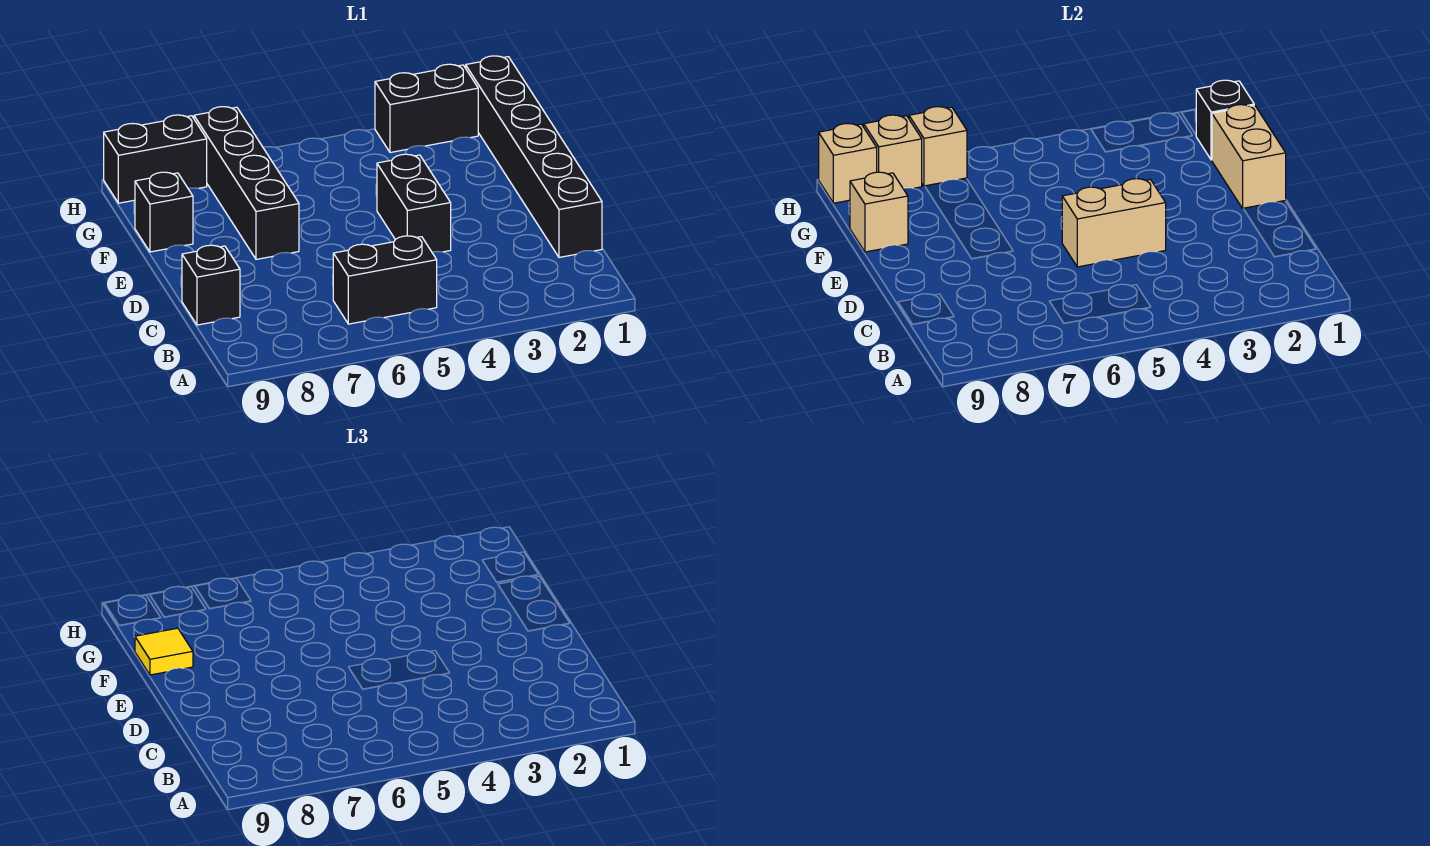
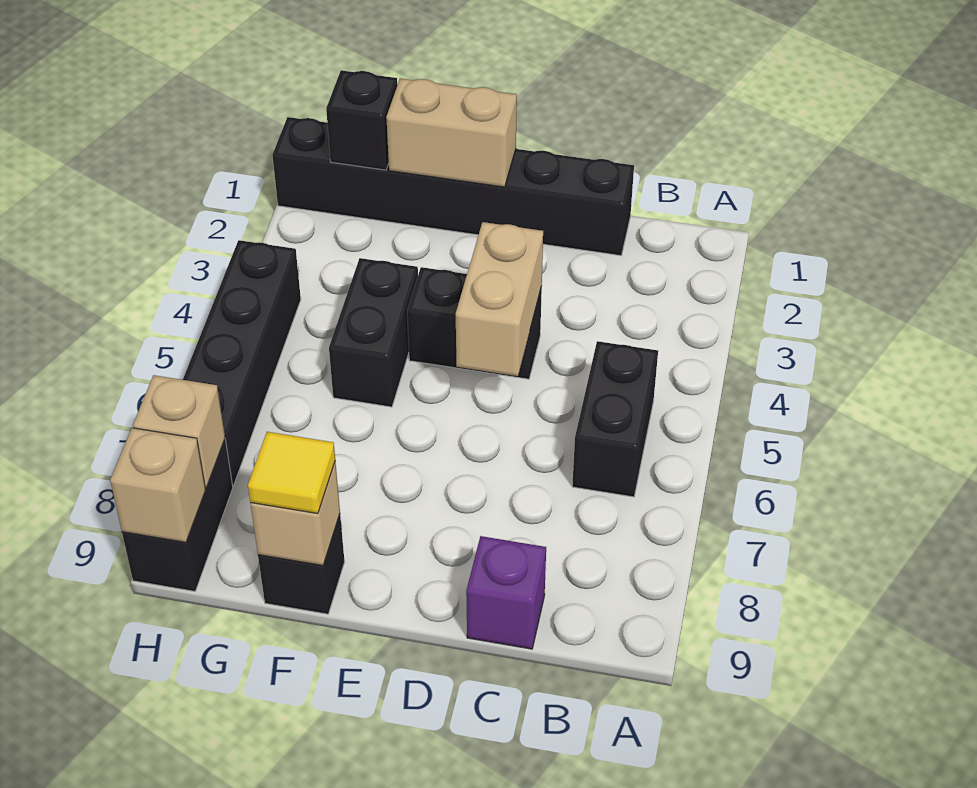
black brick C9 level 1 -> purple brick C9 level 1
black brick E7:H7 level 1 -> black brick H4:H7 level 1
black brick H2:H3 level 1 -> black brick F4:F5 level 1
tan brick H7 level 2 -> none

